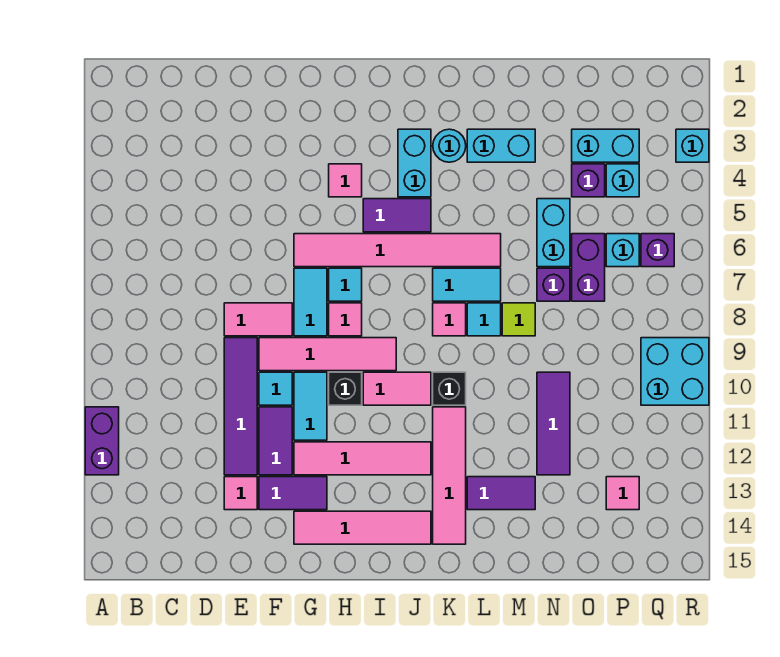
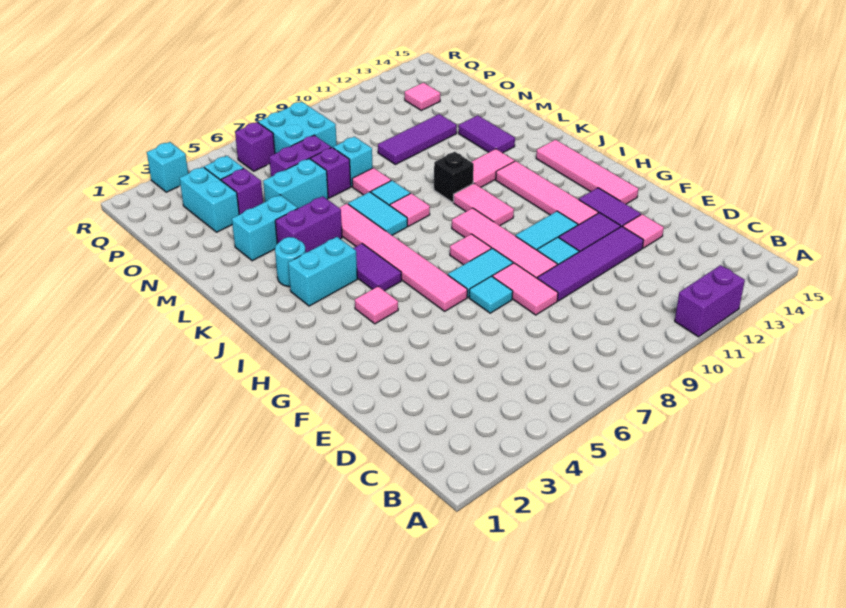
cyan tile H7 level 1 -> cyan tile F7 level 1
black brick H10 level 1 -> none
pink tile K11:K14 level 1 -> pink tile K11:K12 level 1
cyan brick L3:M3 level 1 -> cyan brick M3:M4 level 1
none -> purple brick L4:L5 level 1
lime tile M8 level 1 -> pink tile M8 level 1
cyan brick P6 level 1 -> cyan brick N8 level 1
cyan brick Q9:R10 level 1 -> cyan brick P7:Q8 level 1

